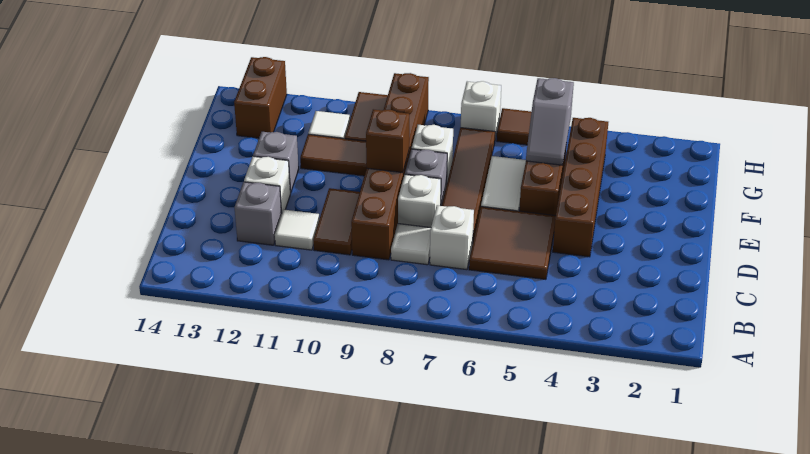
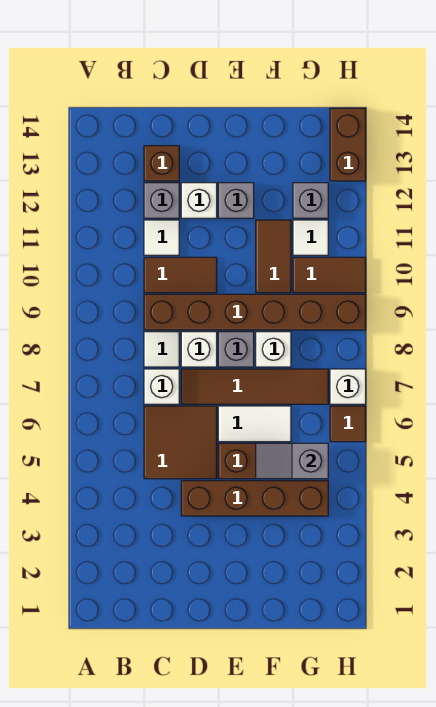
brown brick E9 level 2 -> brown brick C13 level 1
none -> grey brick G12 level 1
brown brick G13:H13 level 1 -> brown brick H13:H14 level 1

